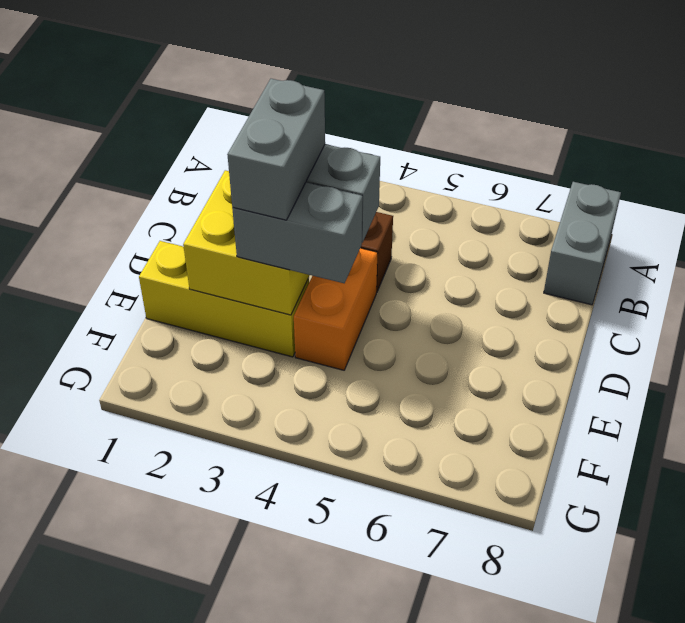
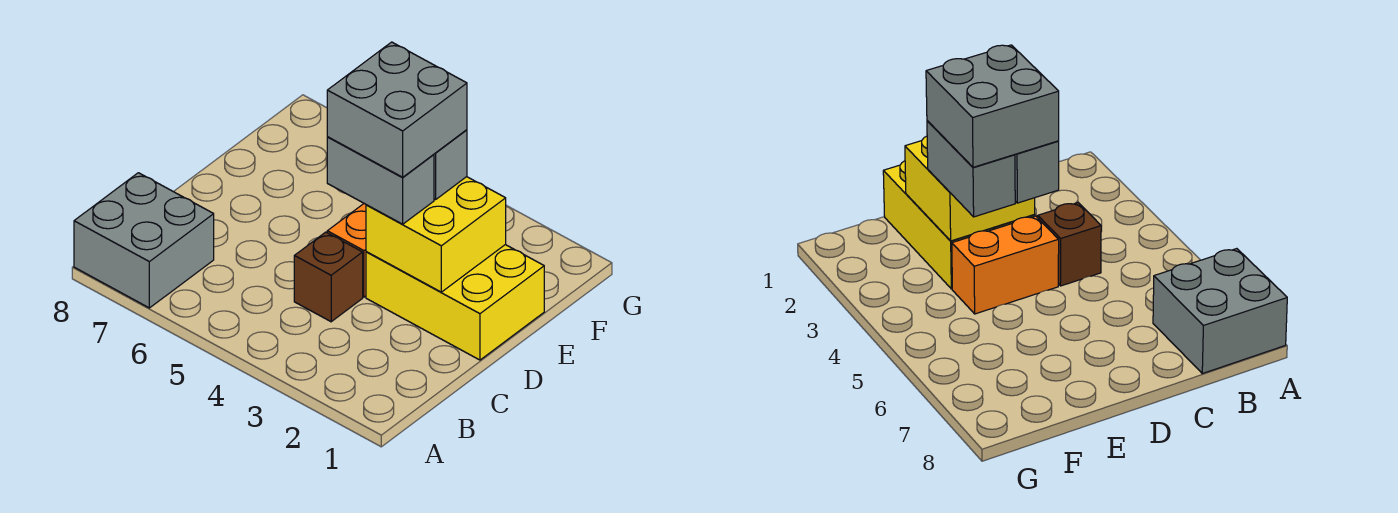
grey brick A8:B8 level 1 -> grey brick A7:B8 level 1
grey brick D3:E3 level 4 -> grey brick D3:E4 level 4
yellow brick E1:E3 level 1 -> yellow brick D1:E3 level 1

